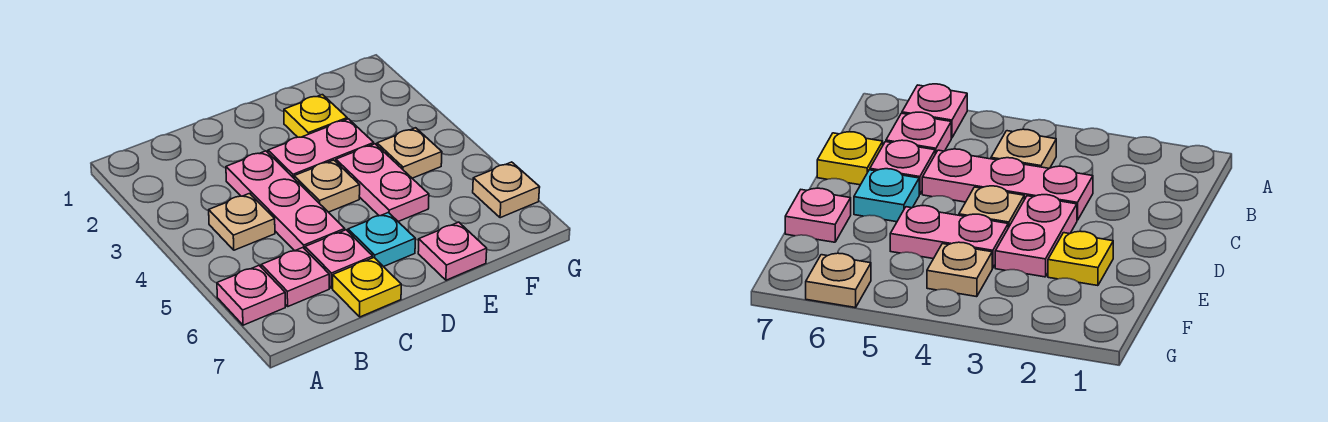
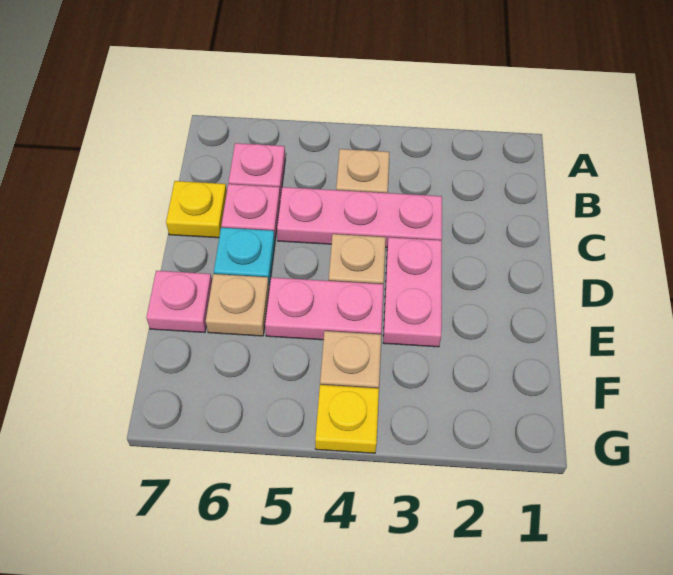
pink plate A6 level 1 -> none
yellow plate E2 level 1 -> yellow plate G4 level 1
tan plate G6 level 1 -> tan plate E6 level 1

